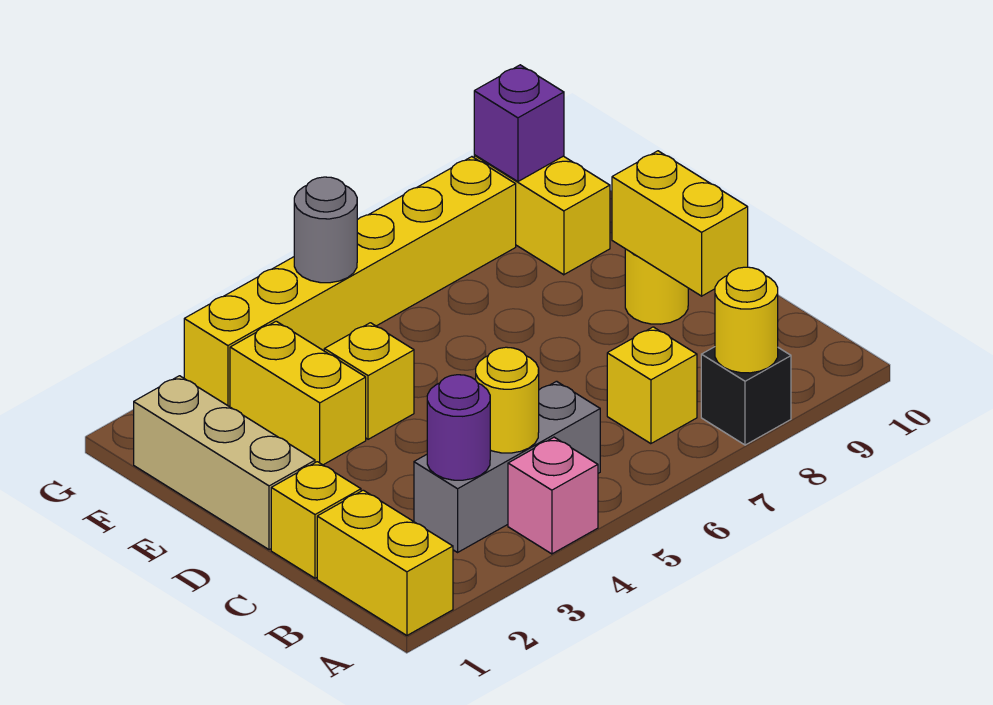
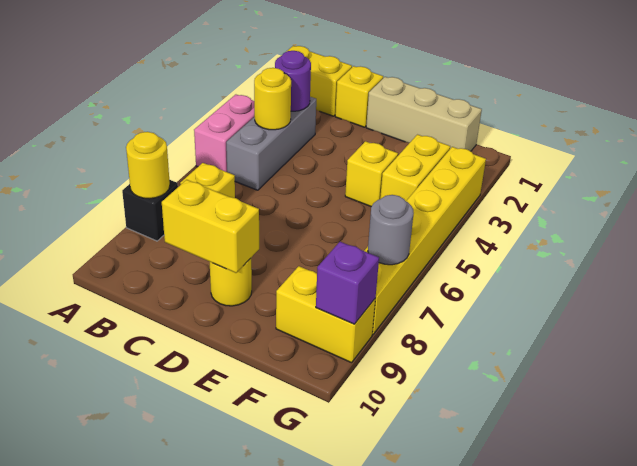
pink brick A4 level 1 -> pink brick A4:A5 level 1
yellow brick E3:F3 level 1 -> yellow brick F3:F4 level 1
grey round brick G5 level 2 -> grey round brick G7 level 2

